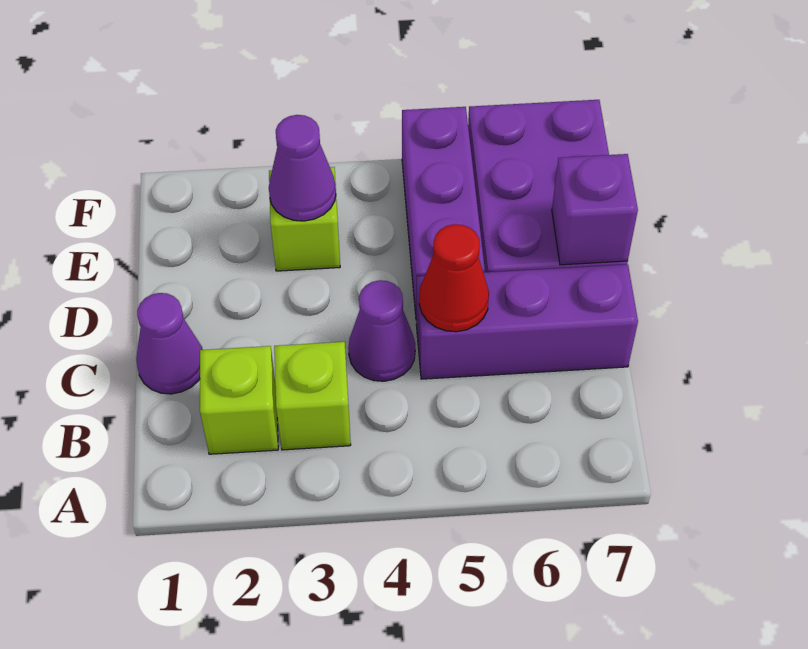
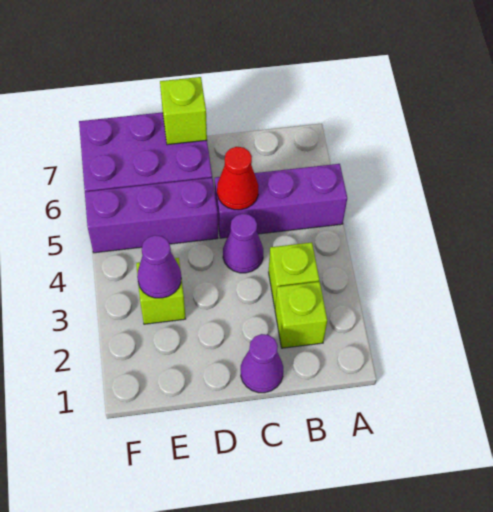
purple brick C5:C7 level 1 -> purple brick A5:C5 level 1
purple brick D7 level 2 -> lime brick D7 level 2

